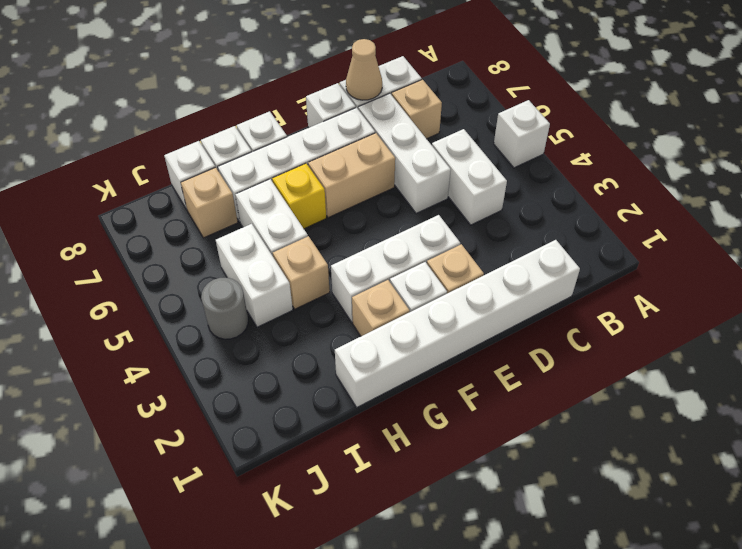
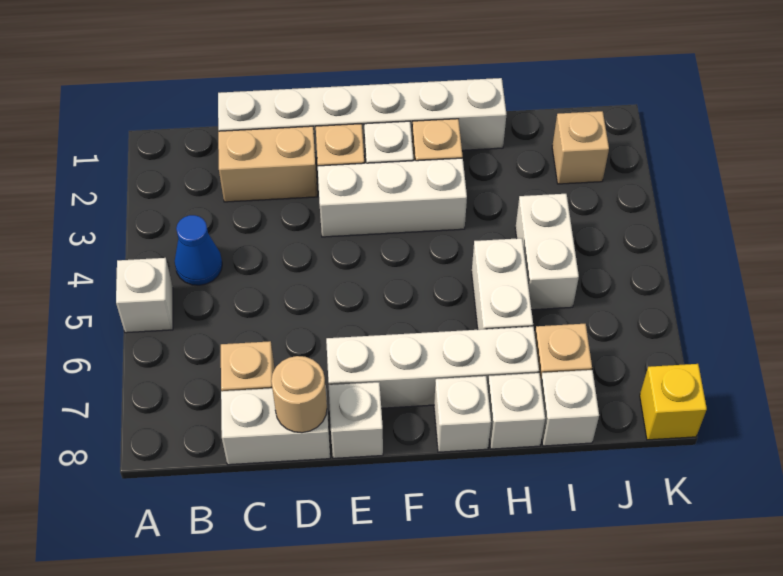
none -> blue cone B4 level 1
white brick C4:C5 level 1 -> none
white brick D5:D7 level 1 -> none
tan cone D8 level 2 -> tan round brick D8 level 2
tan brick E6:F6 level 1 -> tan brick C2:D2 level 1
yellow brick G6 level 1 -> yellow brick K8 level 1
tan brick H4 level 1 -> tan brick J2 level 1
grey round brick J4 level 1 -> none

